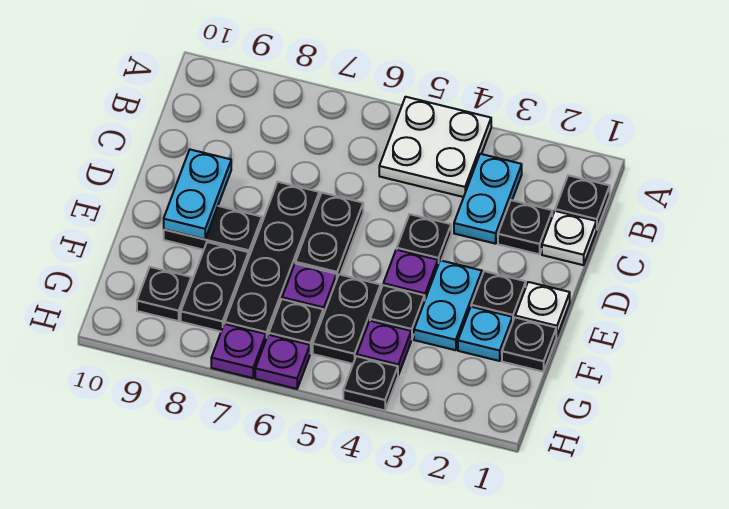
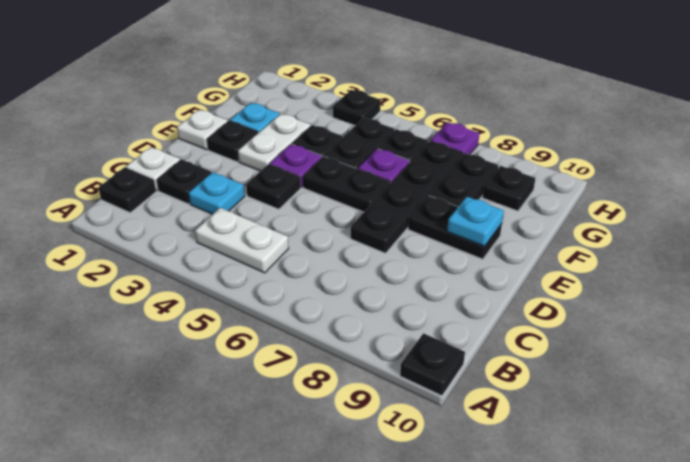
white plate A4:B5 level 1 -> white plate B4:B5 level 1
cyan plate B3:C3 level 1 -> cyan plate C3 level 1
black plate D6:E6 level 1 -> black plate E5:E6 level 1
cyan plate D9:E9 level 2 -> cyan plate E9 level 2
cyan plate E3:F3 level 1 -> white plate E3:F3 level 1
black plate F1 level 1 -> black plate A10 level 1
purple plate G4 level 1 -> none
purple plate H6 level 1 -> none

